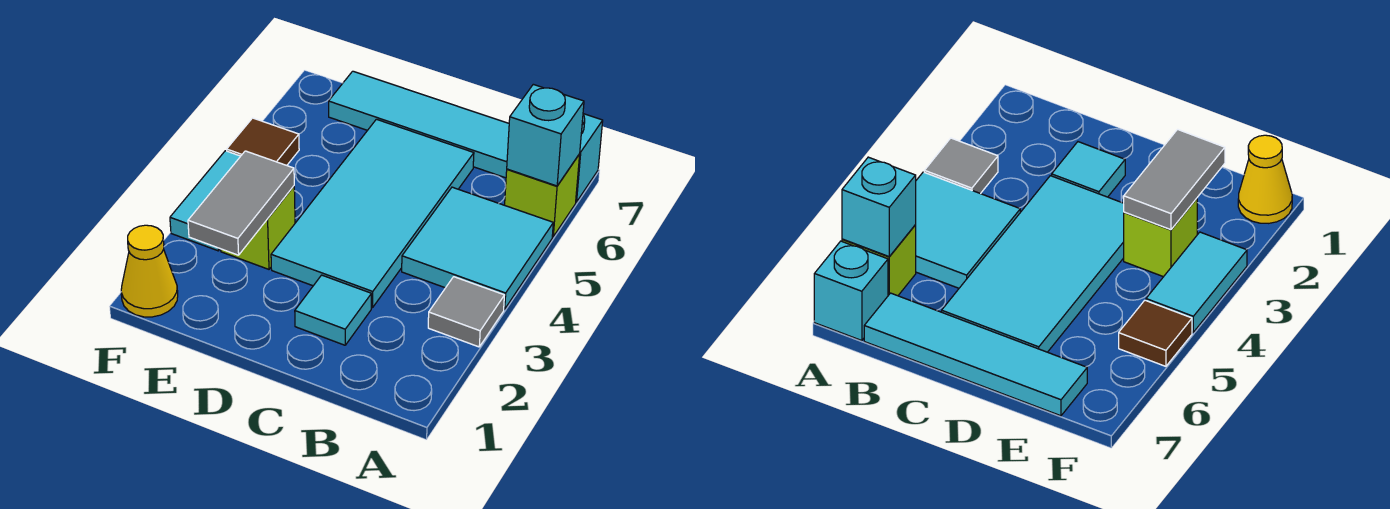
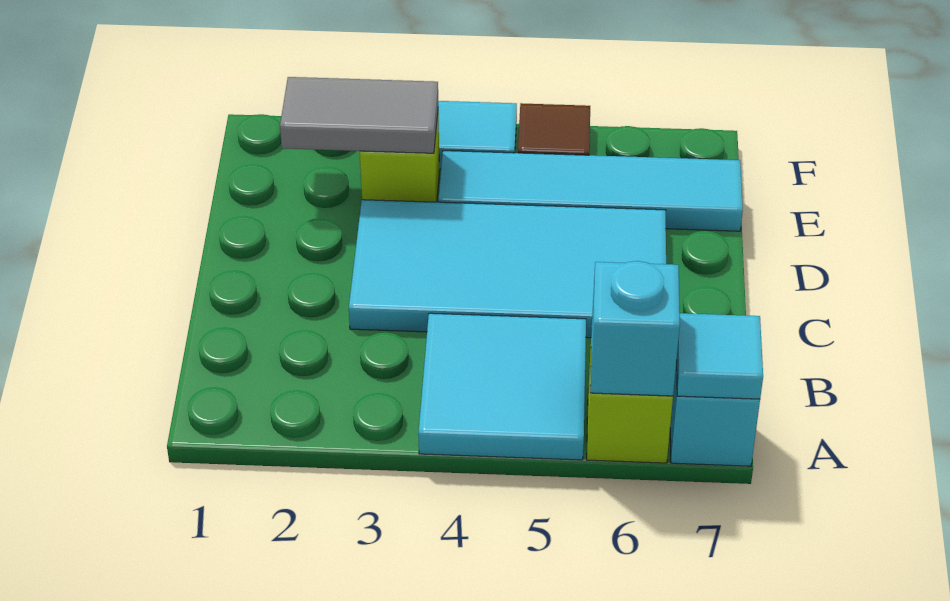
grey tile A3 level 1 -> none
cyan tile B7:E7 level 1 -> cyan tile E4:E7 level 1
cyan tile C2 level 1 -> cyan tile A7 level 2
yellow cone F1 level 1 -> none

